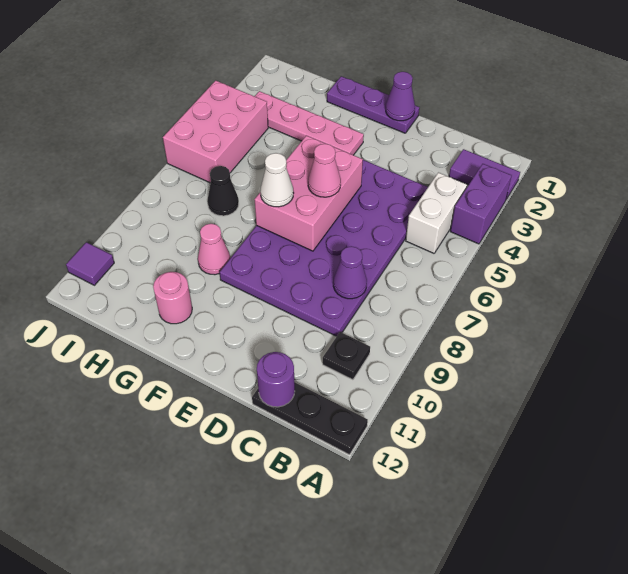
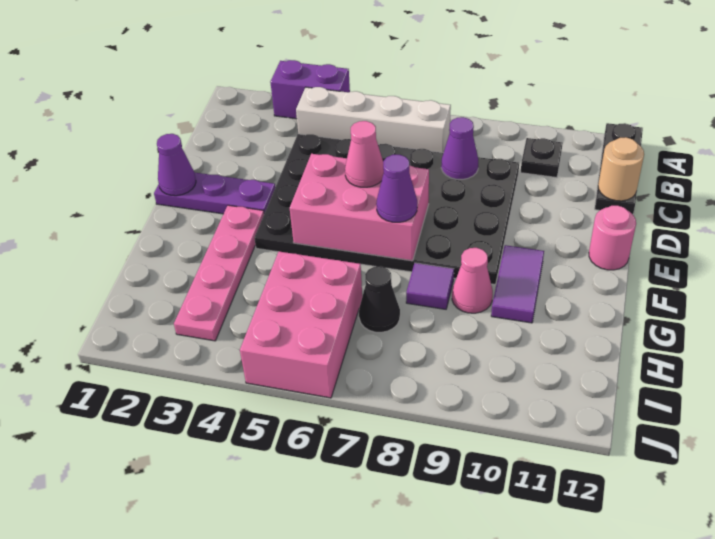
purple tile A2:B2 level 1 -> purple tile F10:G10 level 1
white brick B4:B5 level 1 -> white brick B4:B7 level 1
purple plate C4:F9 level 1 -> black plate C4:F9 level 1
purple round brick C12 level 2 -> tan round brick C12 level 2
purple plate E1:G1 level 1 -> purple plate E1:E3 level 1
white cone F7 level 3 -> purple cone F7 level 3
pink round brick G11 level 1 -> pink round brick E12 level 1
pink brick I4:J6 level 1 -> pink brick H5:J6 level 1
purple tile J11 level 1 -> purple tile G8 level 1

